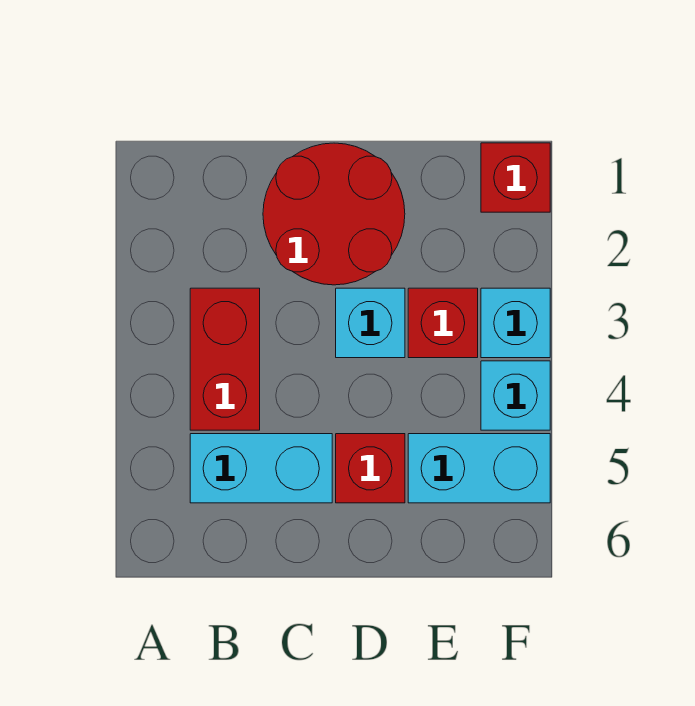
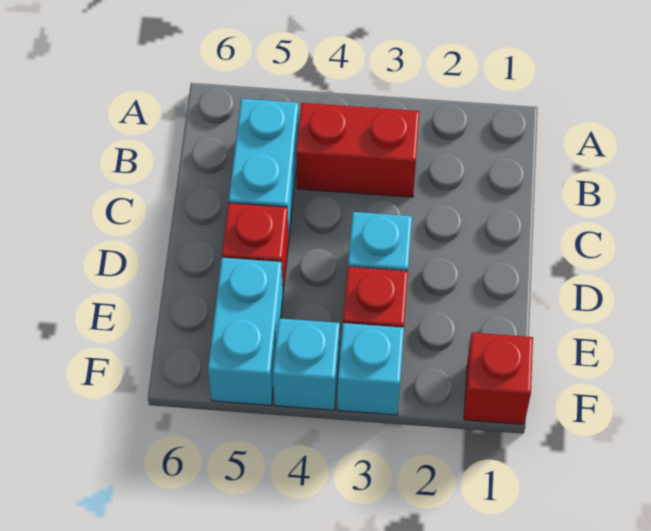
red round brick C1:D2 level 1 -> none

